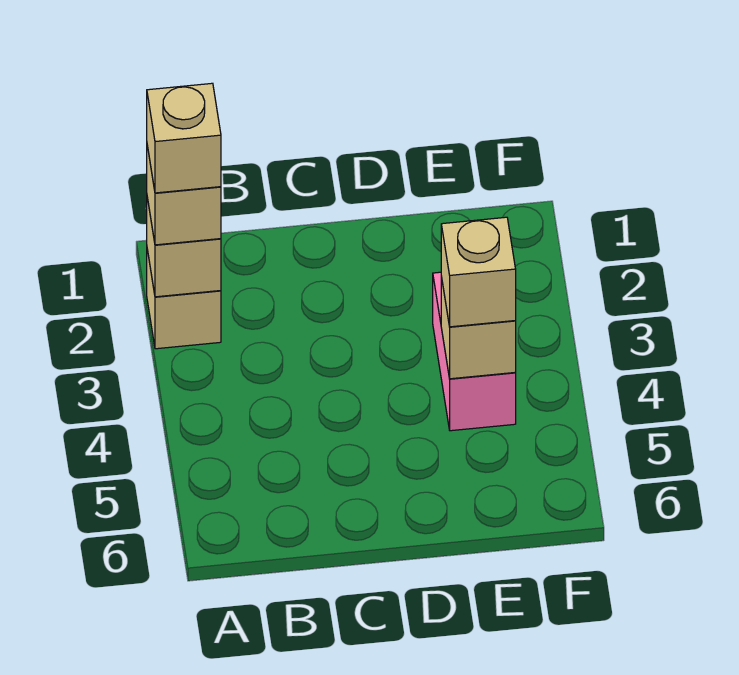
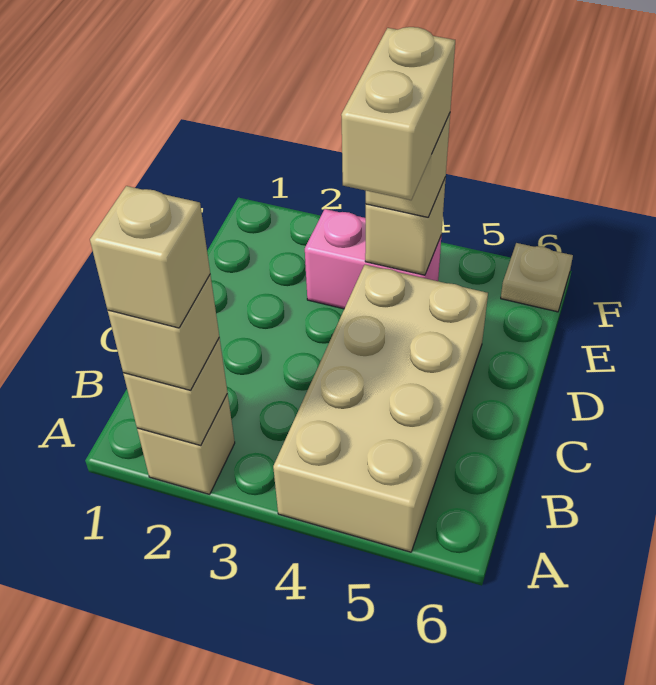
none -> tan brick A4:D5 level 1
none -> tan brick D4:E4 level 4
none -> tan plate F6 level 1

